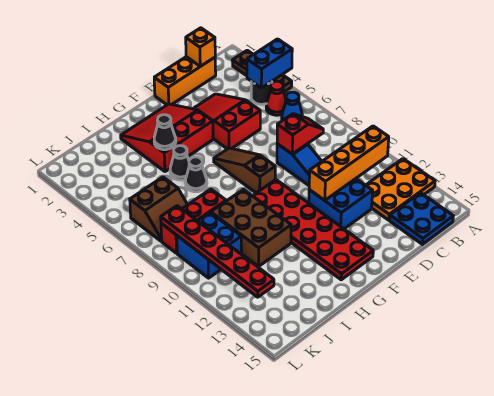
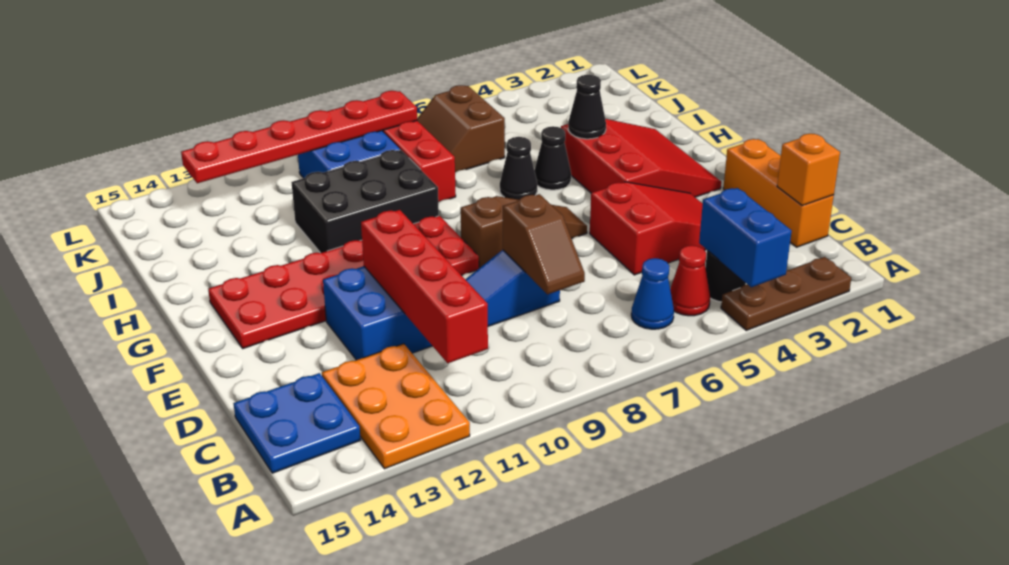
orange brick B11:E11 level 2 -> red brick B11:E11 level 2
red slope C8:D8 level 2 top D -> brown slope C8:D8 level 2 top D
brown brick H9:I11 level 1 -> black brick H9:I11 level 1

